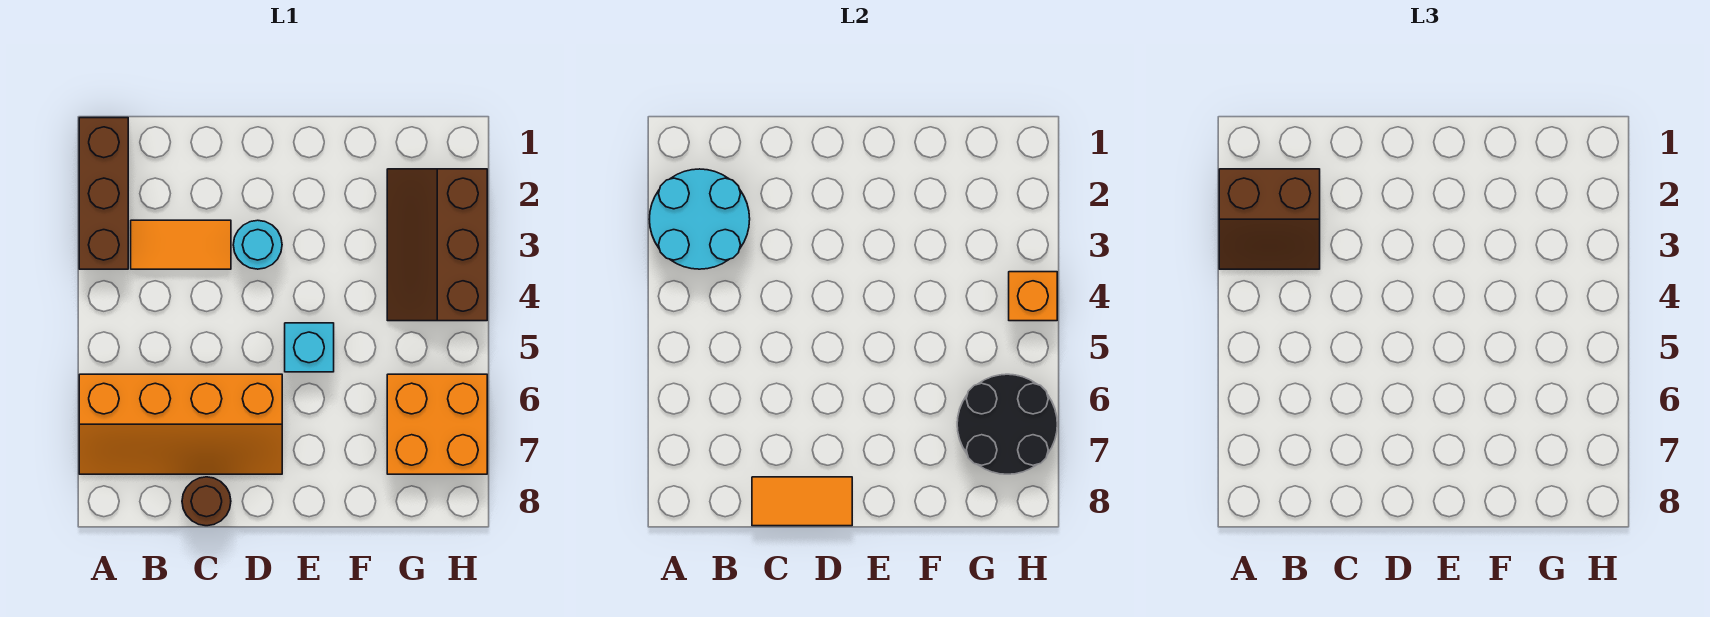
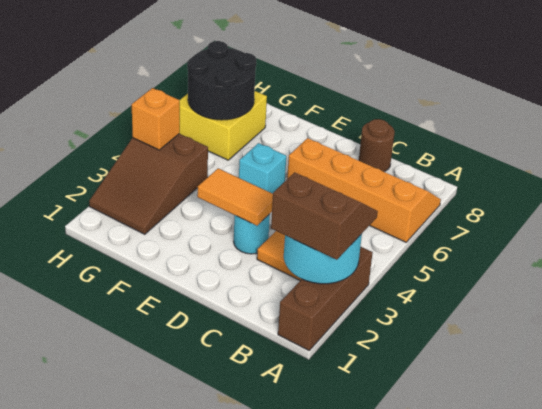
orange tile C8:D8 level 2 -> orange tile D3:E3 level 2
brown slope G2:H4 level 1 top H -> brown slope G2:H4 level 1 top 4
orange brick G6:H7 level 1 -> yellow brick G6:H7 level 1

